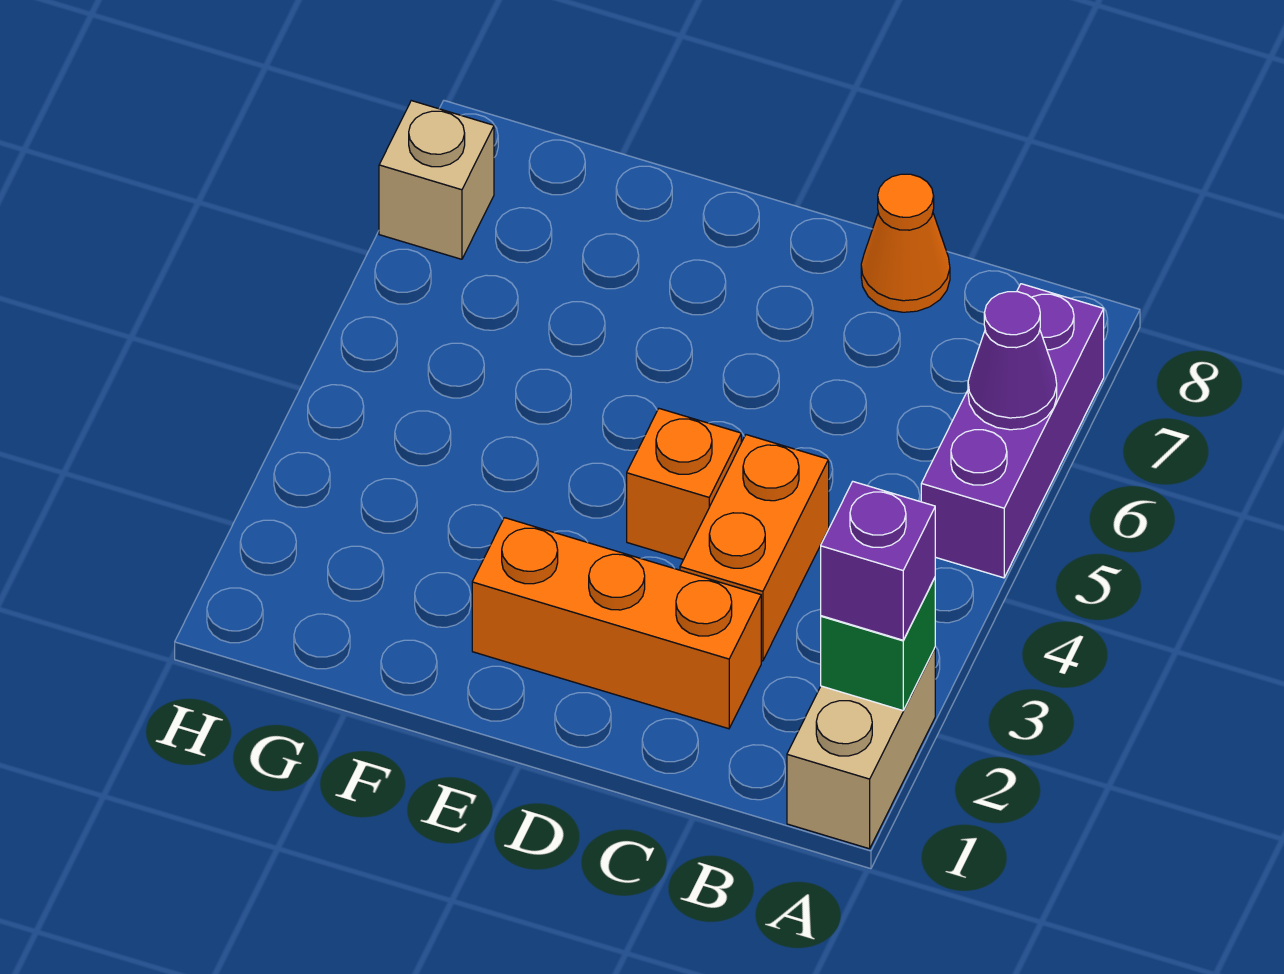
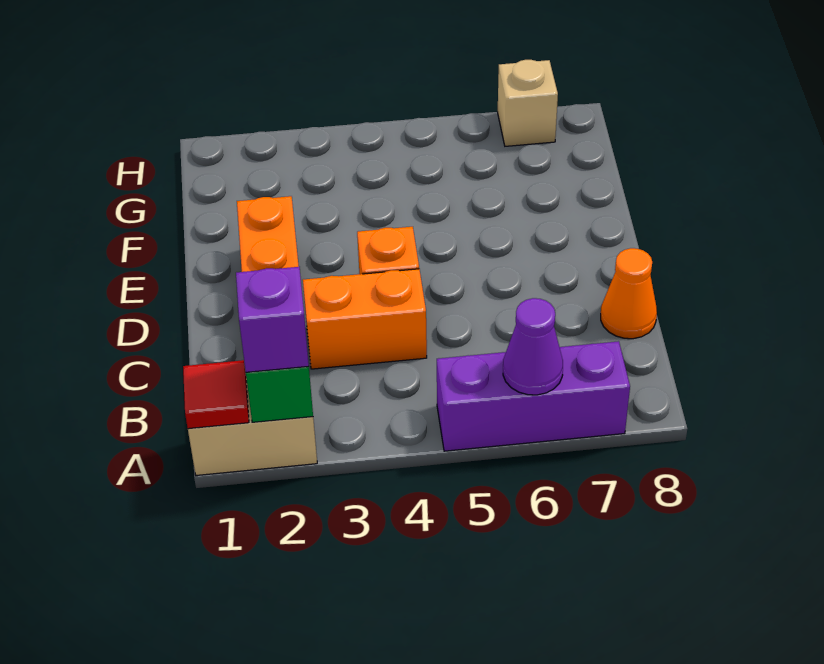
none -> red tile A1 level 2

